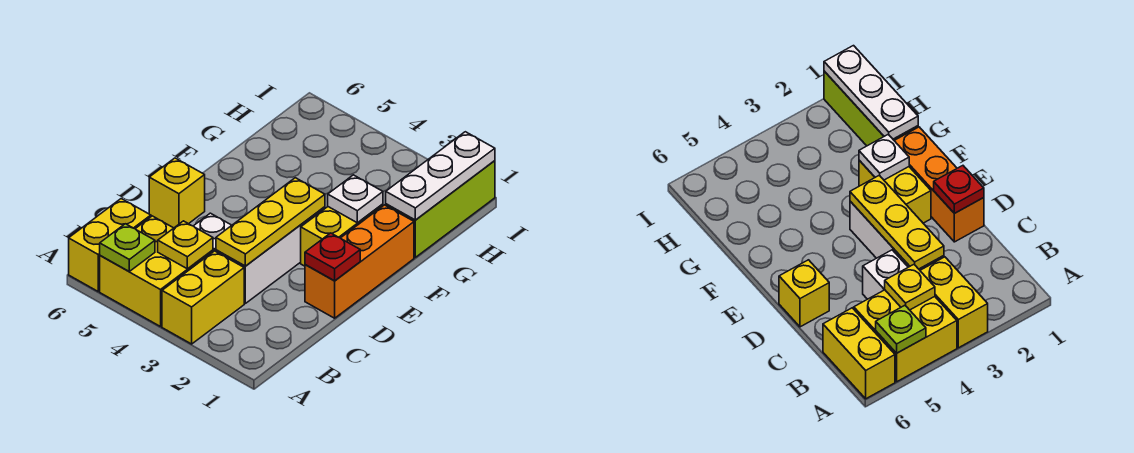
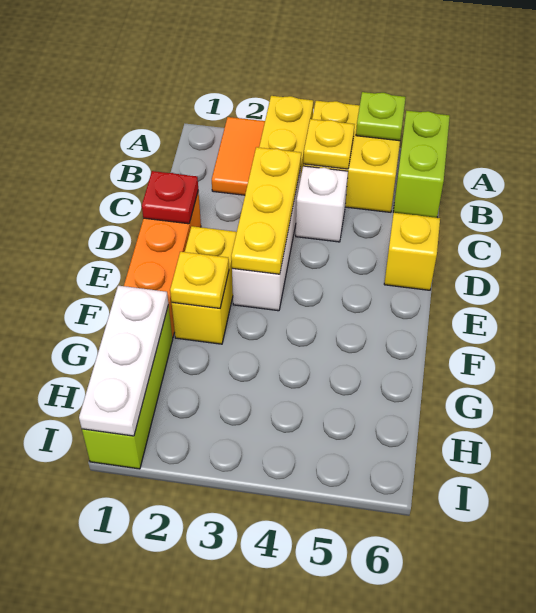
none -> orange tile A2:B2 level 1
yellow brick A6:B6 level 1 -> lime brick A6:B6 level 1
white plate F2 level 2 -> yellow plate F2 level 2

